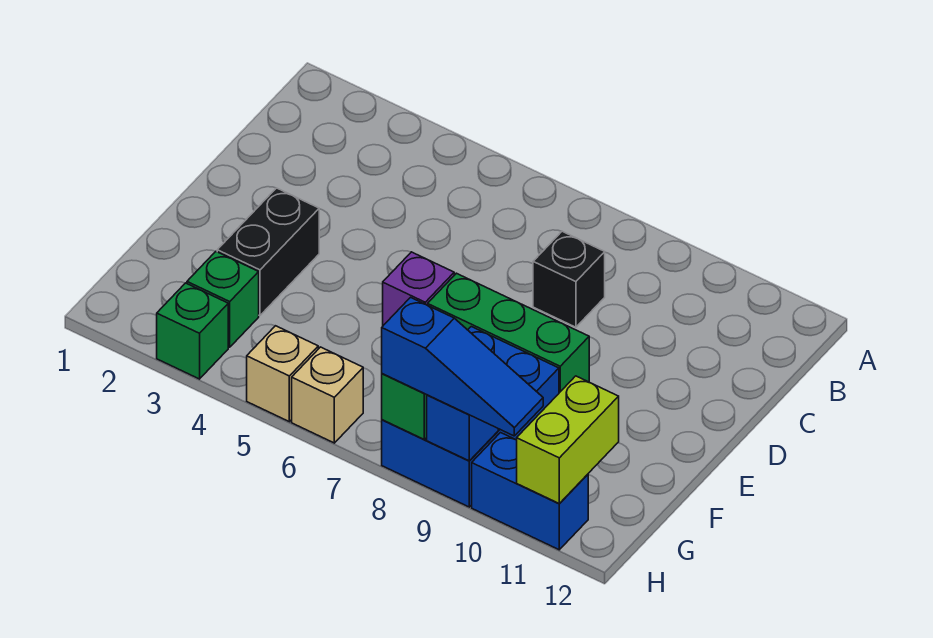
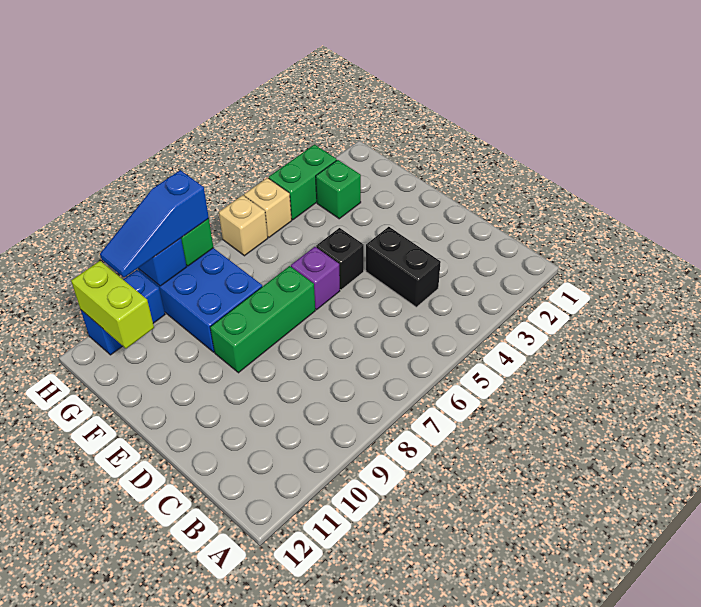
black brick C8 level 1 -> black brick E5 level 1
black brick E3:F3 level 1 -> black brick C4:D4 level 1
green brick H3 level 1 -> green brick H3:H4 level 1

